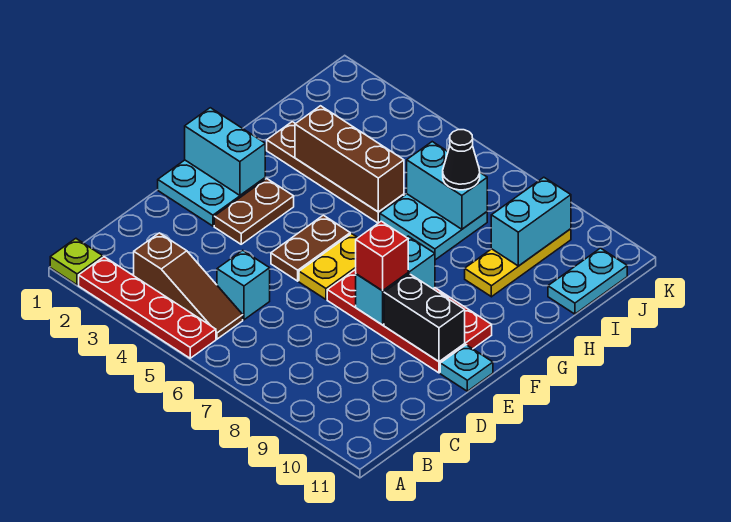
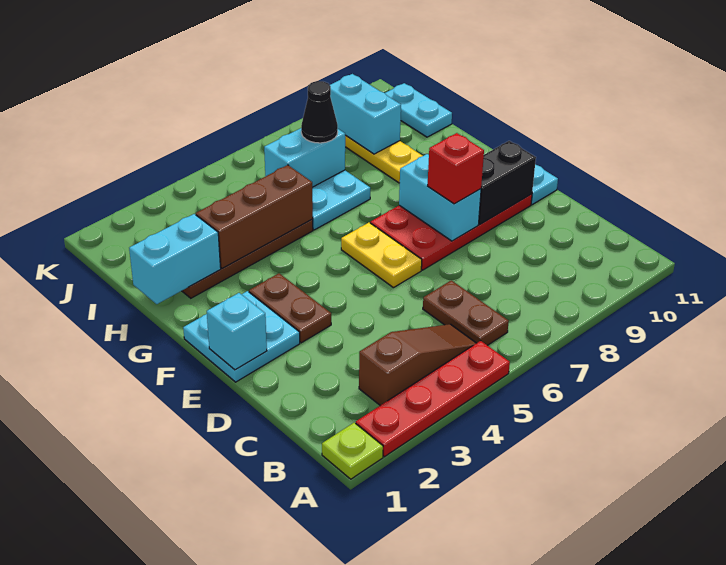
cyan brick C5 level 1 -> cyan brick E1 level 2
brown plate E5:F5 level 1 -> brown plate B6:C6 level 1
cyan brick F1:F2 level 2 -> cyan brick H1:H2 level 2

